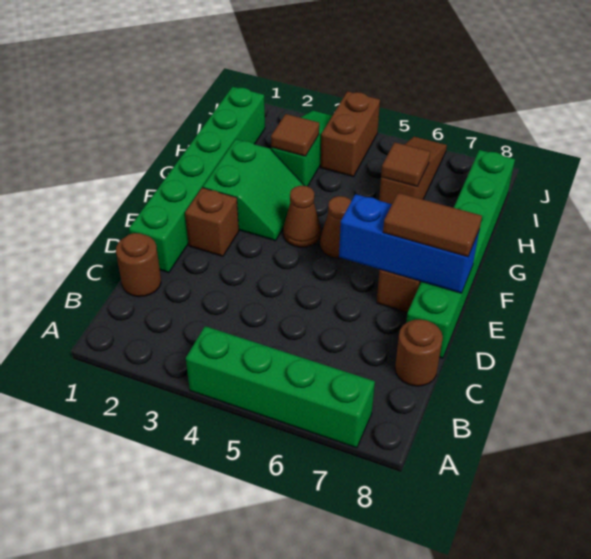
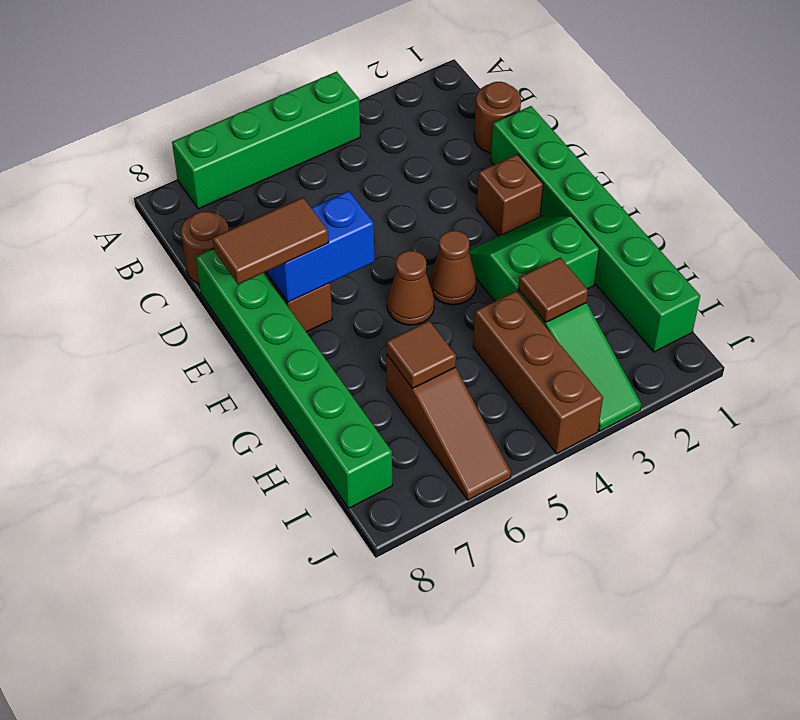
blue brick E6:E8 level 2 -> blue brick E6:E7 level 2
green slope F2:G3 level 1 top 2 -> green slope F2:G3 level 1 top G
brown brick I4:J4 level 1 -> brown brick H4:J4 level 1

